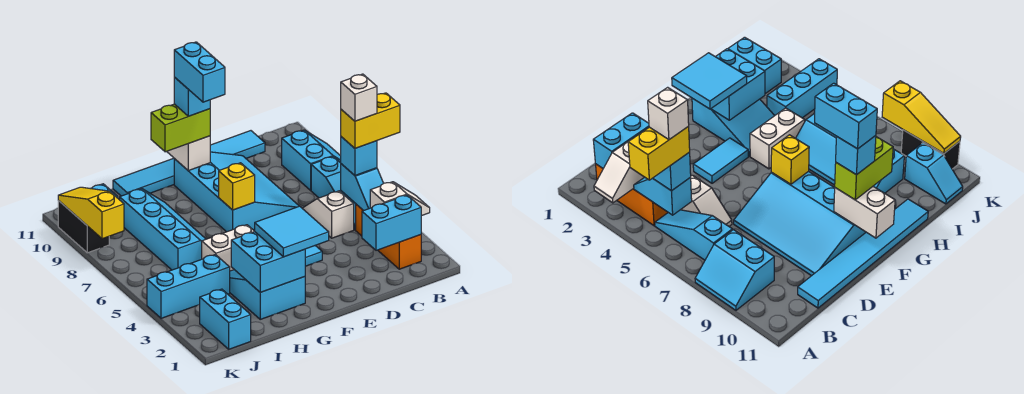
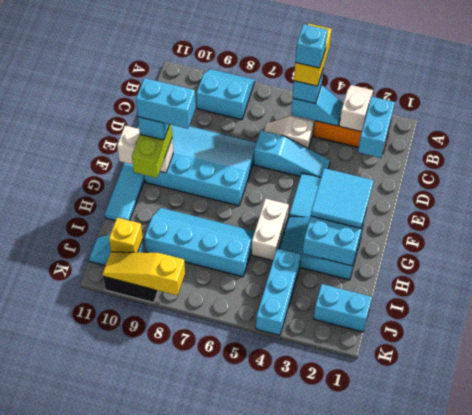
cyan slope B5:B7 level 1 top 7 -> cyan slope D4:D6 level 1 top 6
white brick B5 level 5 -> cyan brick B5 level 5
yellow brick F7 level 2 -> yellow brick J10 level 2

